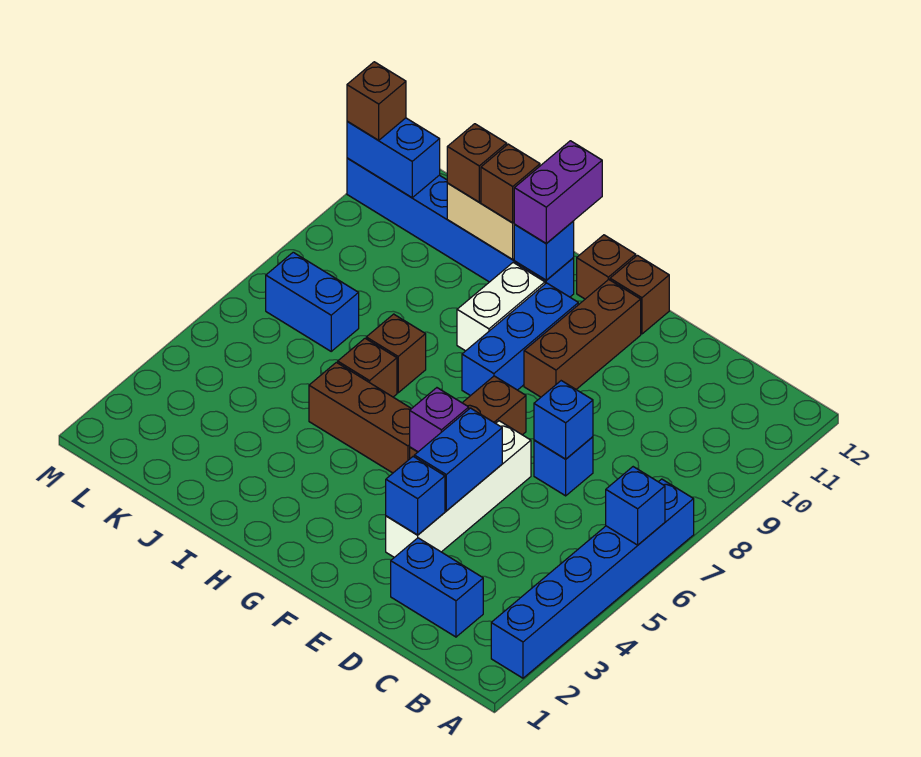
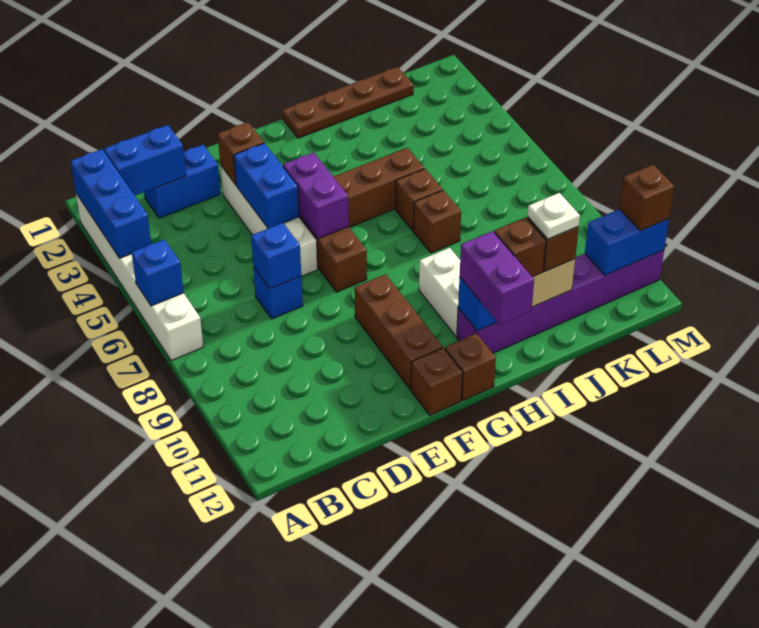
blue brick A2:A7 level 1 -> white brick A2:A7 level 1
blue brick E3 level 2 -> brown brick E3 level 2
purple brick F5 level 2 -> purple brick F5:F6 level 2
blue brick G8:G10 level 1 -> blue brick A2:A4 level 2
none -> brown plate H1:K1 level 1
blue brick H11:M11 level 1 -> purple brick H11:M11 level 1
none -> white plate J11 level 4
blue brick K7:L7 level 1 -> blue brick B2:C2 level 2

